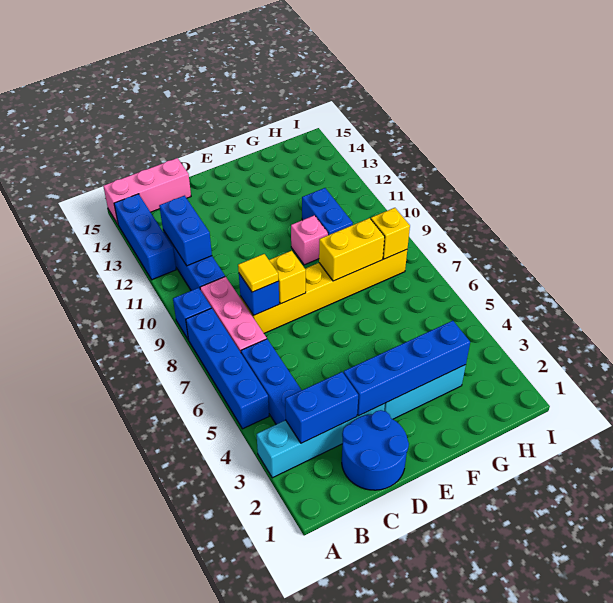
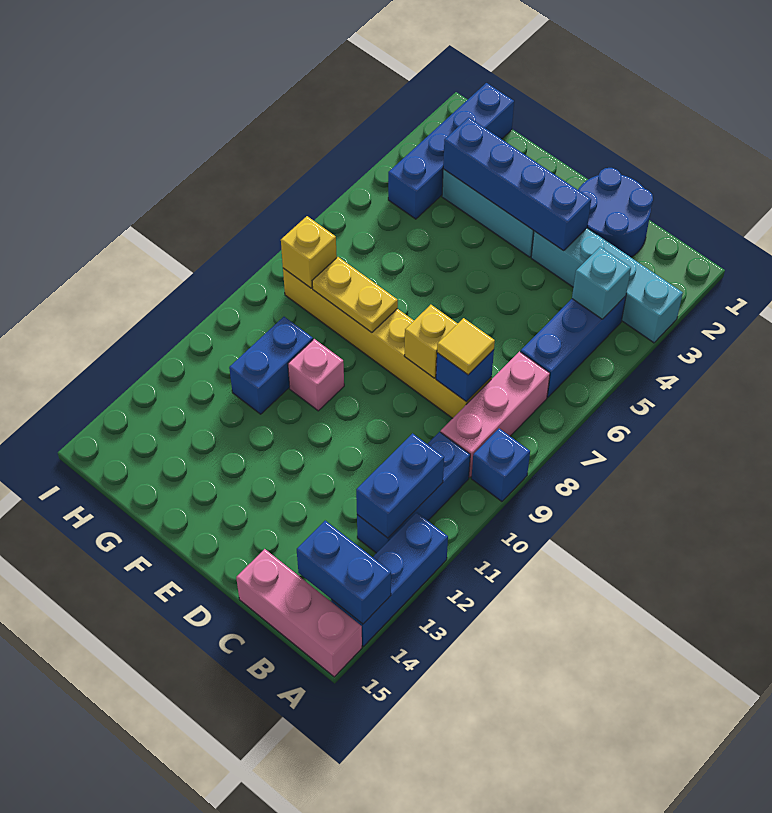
blue brick A5:A8 level 1 -> blue brick H1:H4 level 1
blue brick B3:C3 level 2 -> blue brick A14:B14 level 2
none -> cyan brick B4 level 2
yellow brick F8:G8 level 2 -> yellow plate F8:G8 level 2

